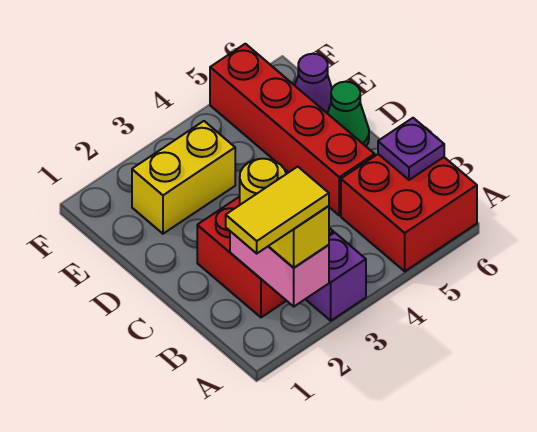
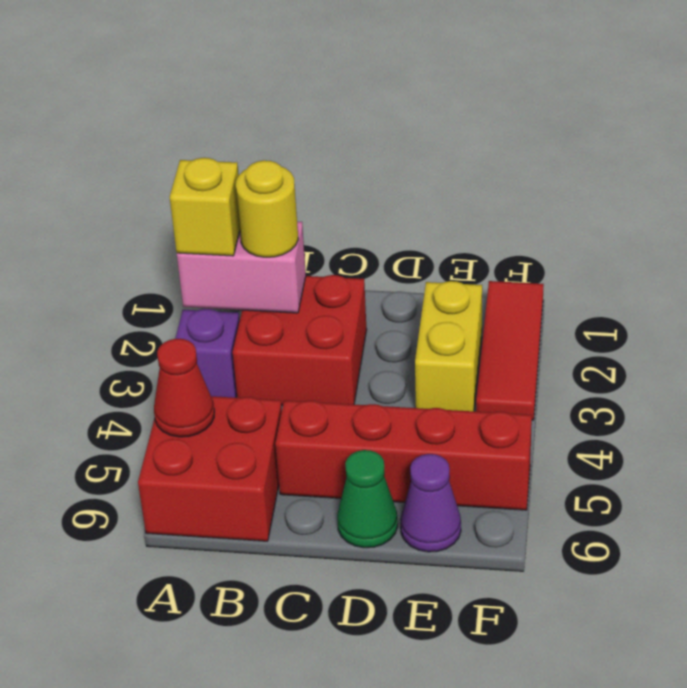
yellow tile A1:A2 level 4 -> none
none -> red cone A5 level 2
purple plate B6 level 2 -> none
none -> red tile F1:F3 level 1

